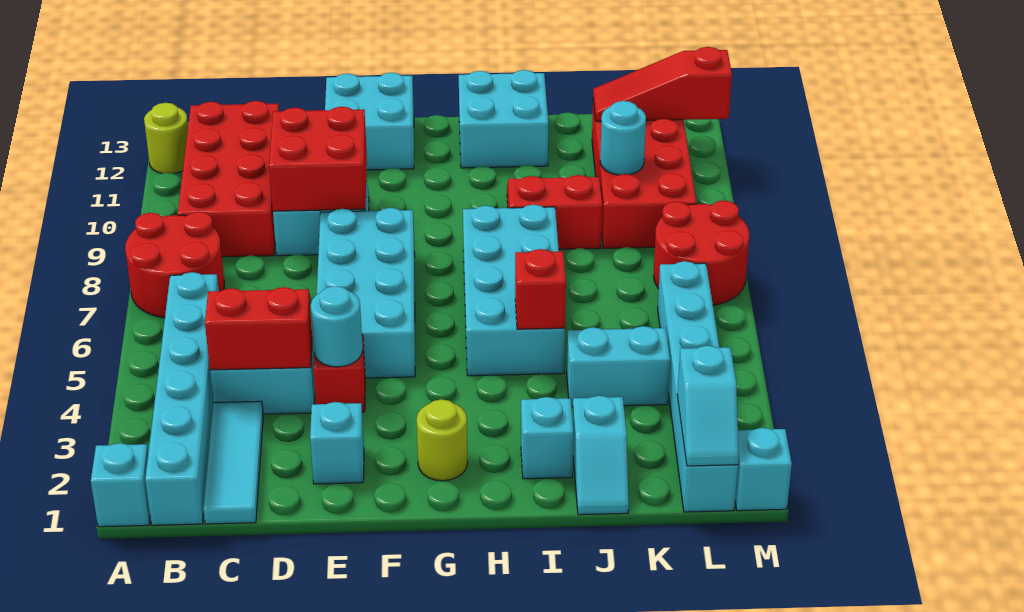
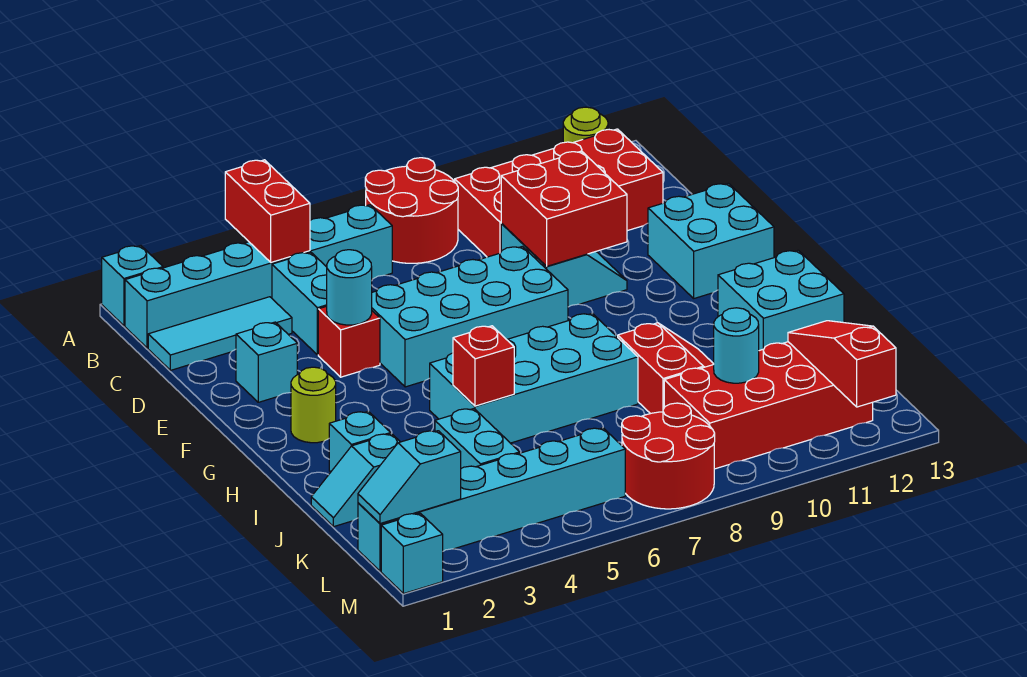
red brick C4:D4 level 2 -> red brick A4:B4 level 2

